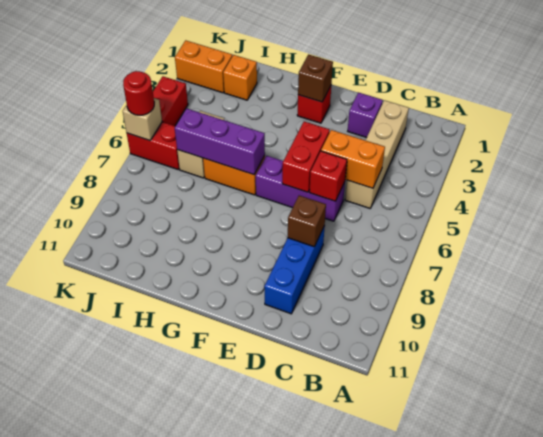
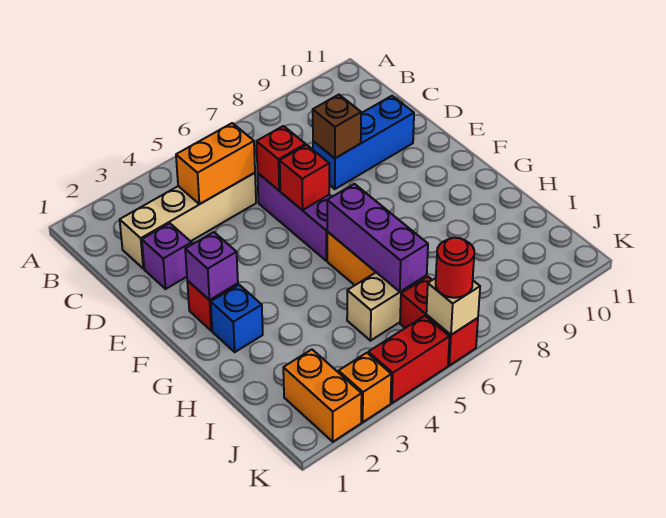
orange brick C5:D5 level 2 -> orange brick C4:C5 level 2
red brick E5:E6 level 2 -> red brick E6 level 2
brown brick F2 level 2 -> purple brick F2 level 2
none -> blue brick G2 level 1
orange brick I2 level 1 -> orange brick K3 level 1

